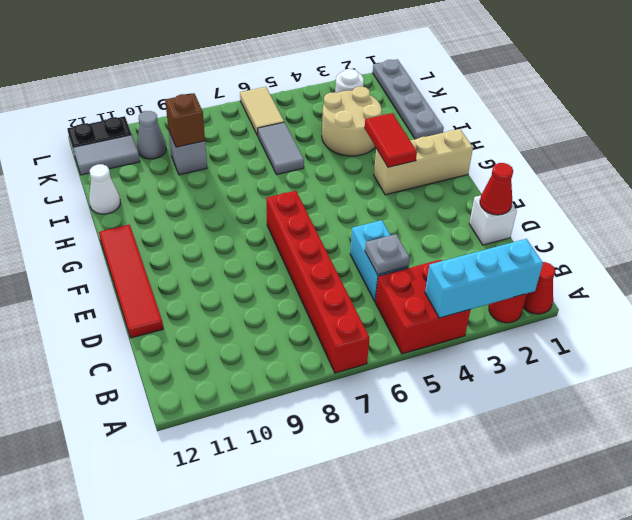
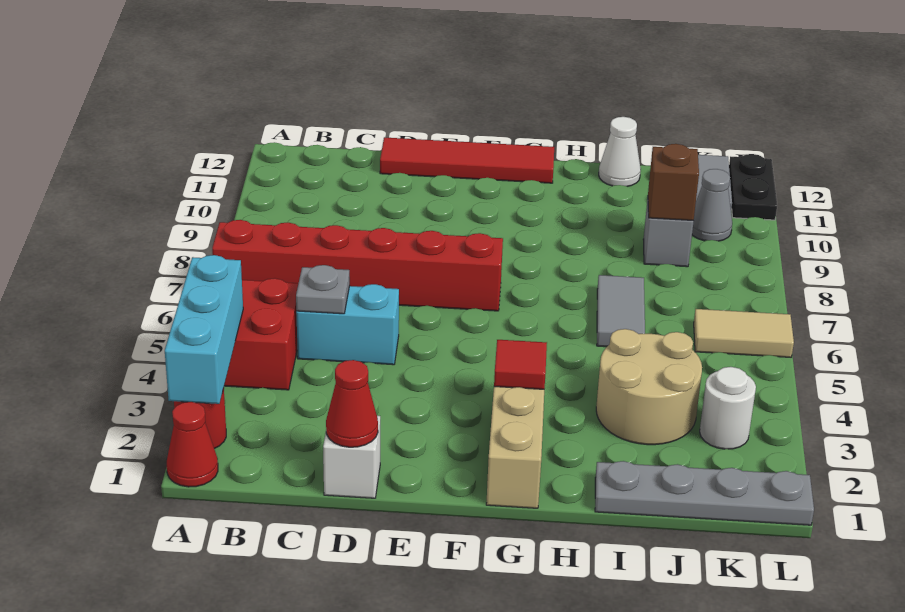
red tile G3:H3 level 2 -> red tile G3 level 2
grey tile I6:J6 level 1 -> grey tile I6:I7 level 1

